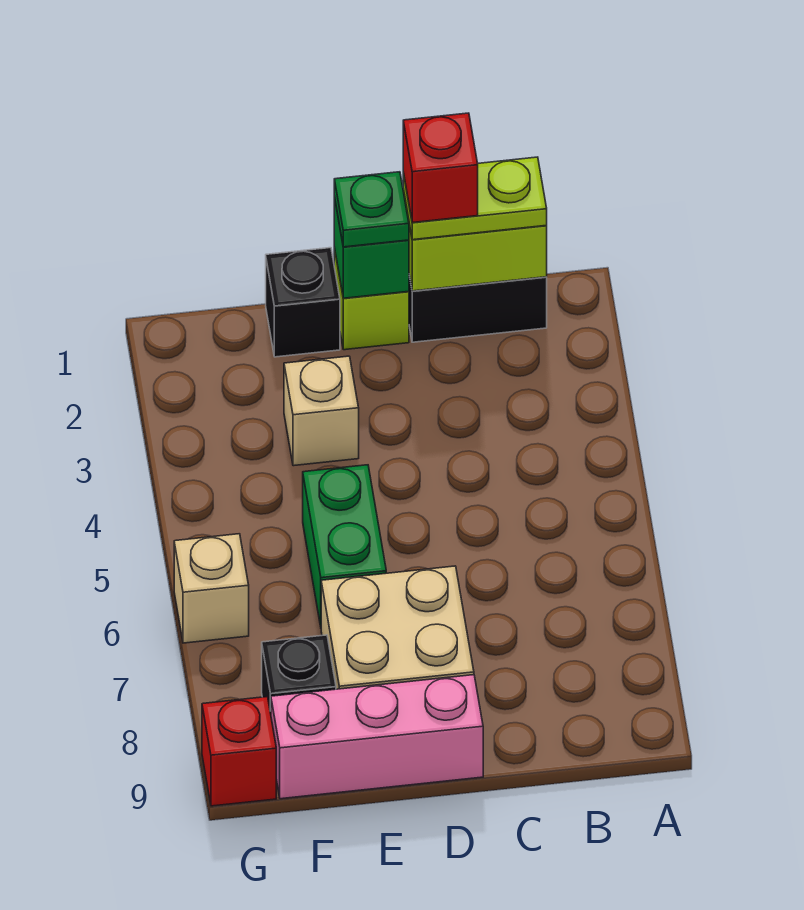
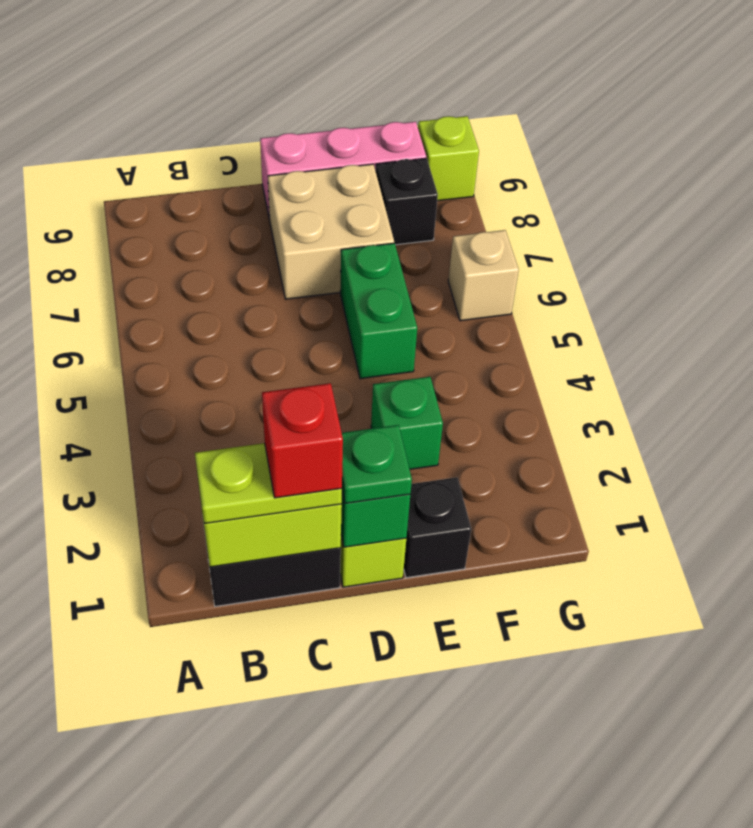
tan brick E3 level 1 -> green brick E3 level 1
red brick G9 level 1 -> lime brick G9 level 1

